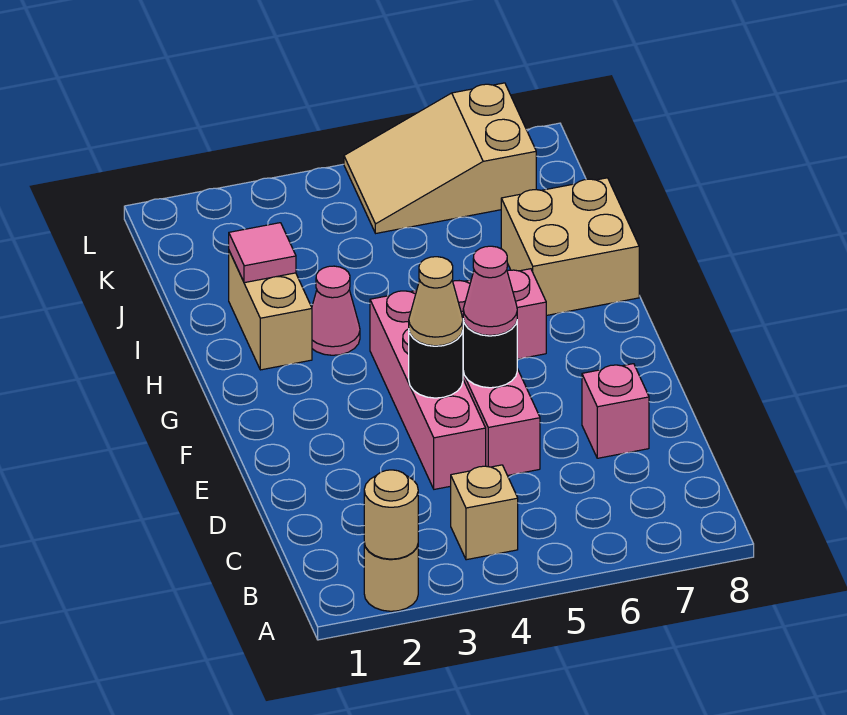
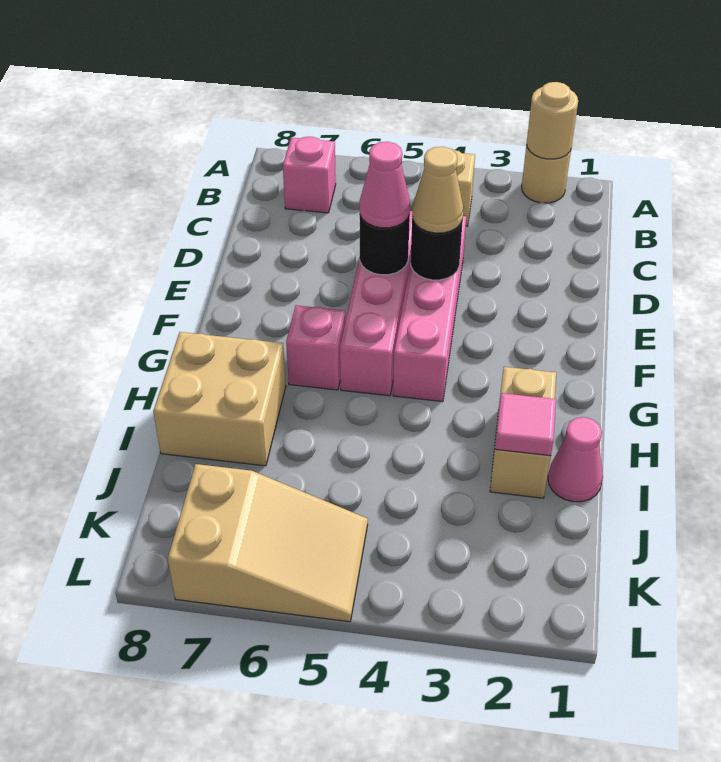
pink brick D7 level 1 -> pink brick B7 level 1
pink cone H3 level 1 -> pink cone I1 level 1

